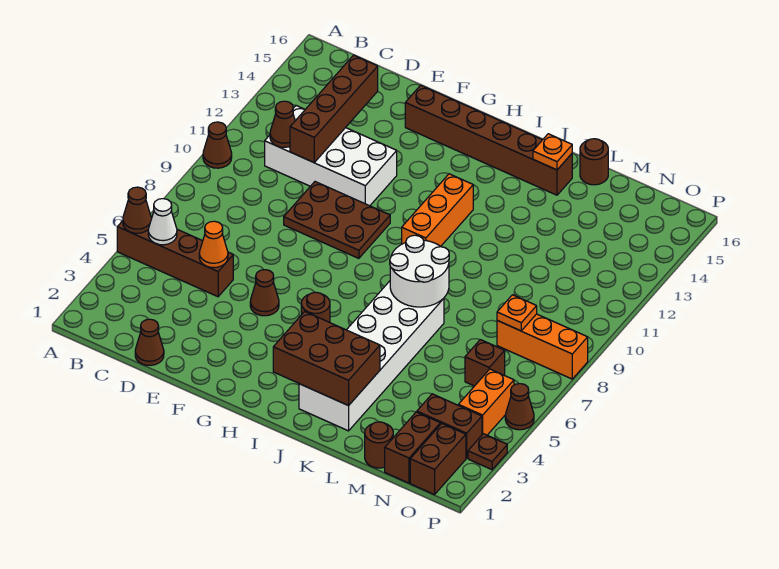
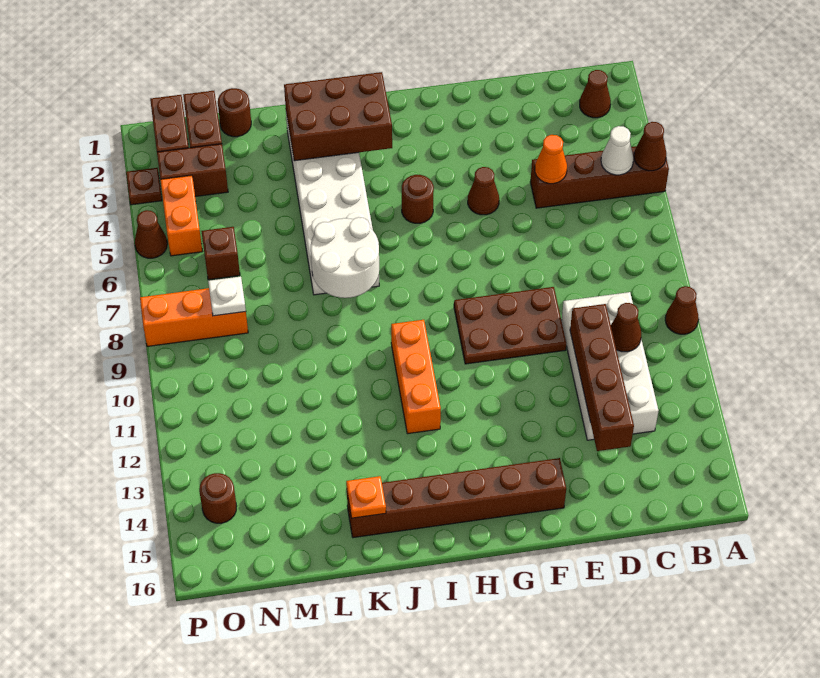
white brick C11:F12 level 1 -> white brick C10:D13 level 1
brown cone D1 level 1 -> brown cone B2 level 1
brown round brick L16 level 1 -> brown round brick O14 level 1
orange plate N8 level 2 -> white plate N8 level 2

